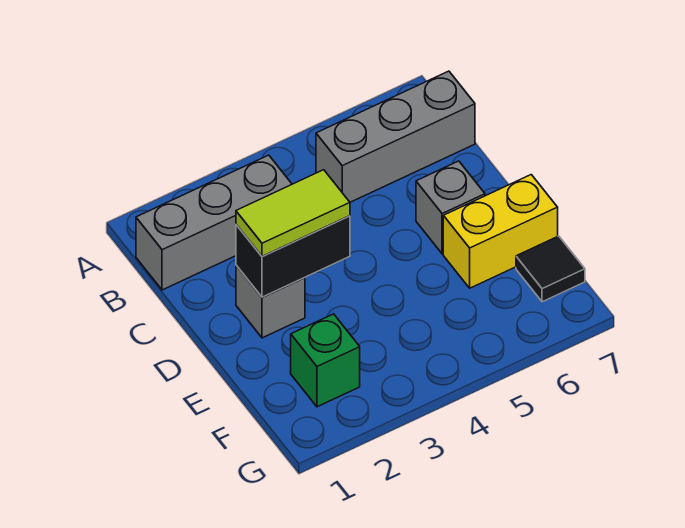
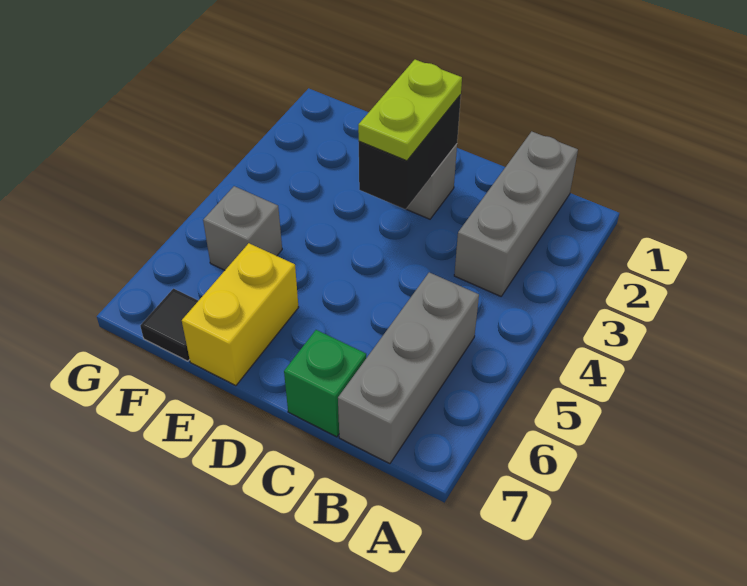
lime tile D2:D3 level 3 -> lime plate D2:D3 level 3
grey brick D6 level 1 -> grey brick F5 level 1
green brick F2 level 1 -> green brick C7 level 1

